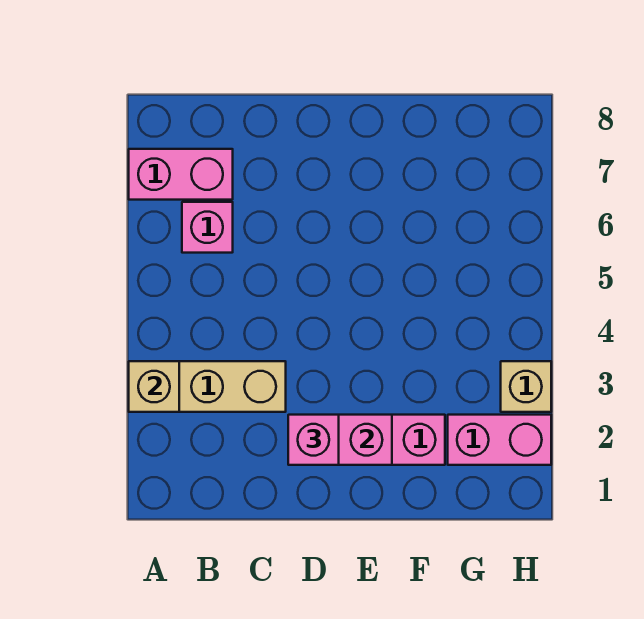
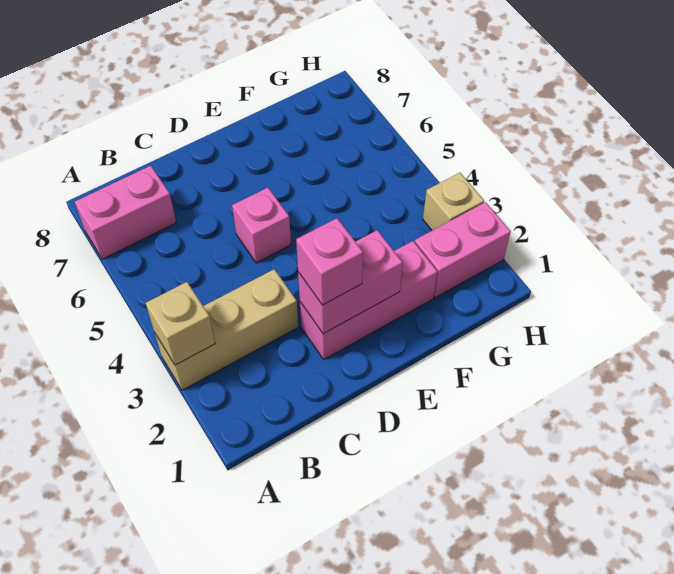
pink brick B6 level 1 -> pink brick D5 level 1

